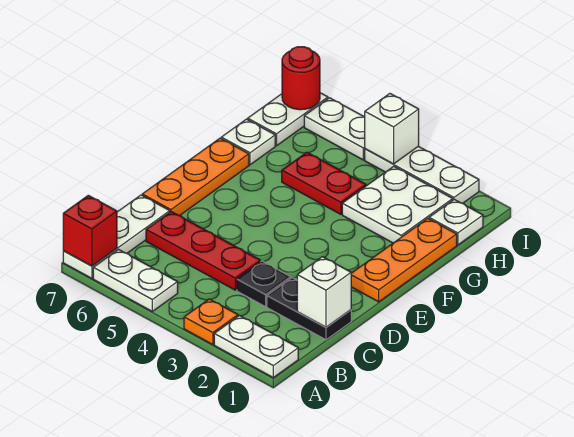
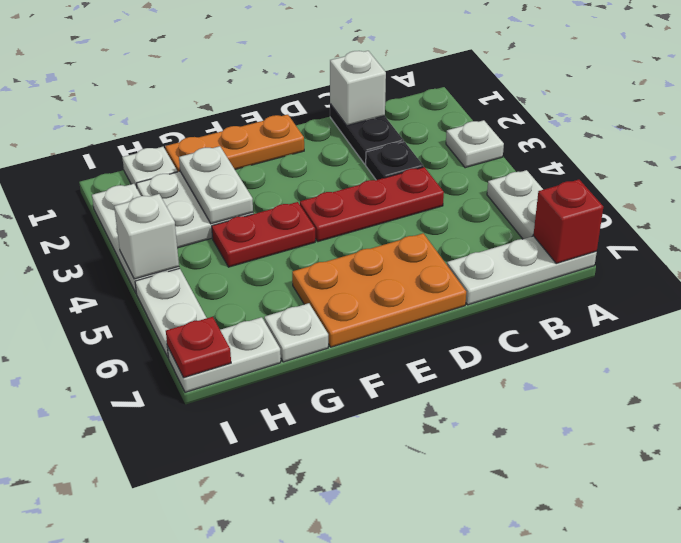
white plate A1:A2 level 1 -> white plate G2:G3 level 2
orange plate A3 level 1 -> white plate A3 level 1
red plate C4:C6 level 1 -> red plate C4:E4 level 1
orange plate D7:F7 level 1 -> orange plate D6:F7 level 1
red plate G4:G5 level 1 -> red plate F4:G4 level 1
red round brick I7 level 2 -> red plate I7 level 2

